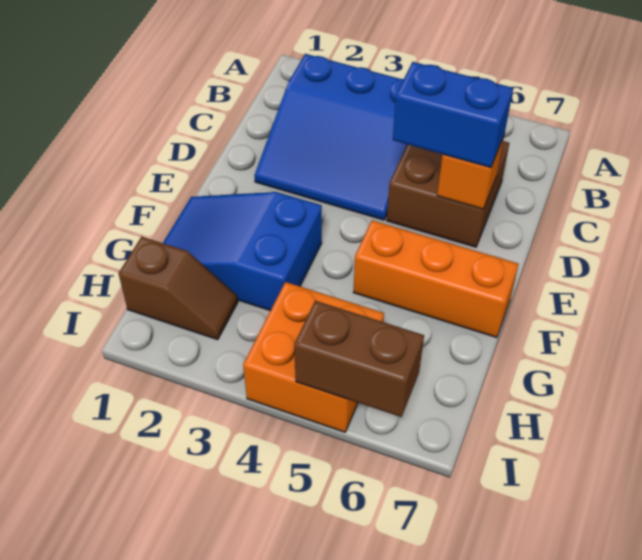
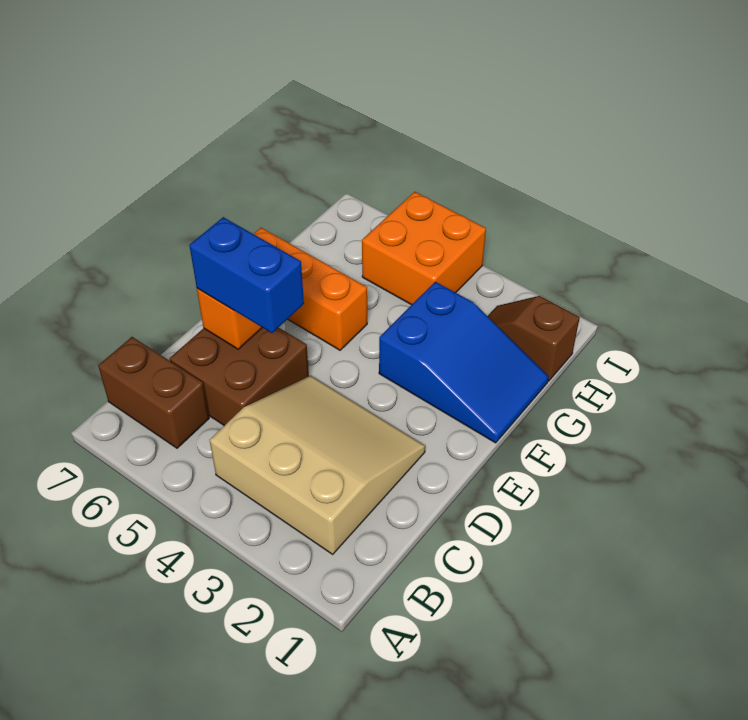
blue slope B2:D4 level 1 top B -> tan slope B2:D4 level 1 top B
brown brick I5:I6 level 2 -> brown brick B6:B7 level 1

